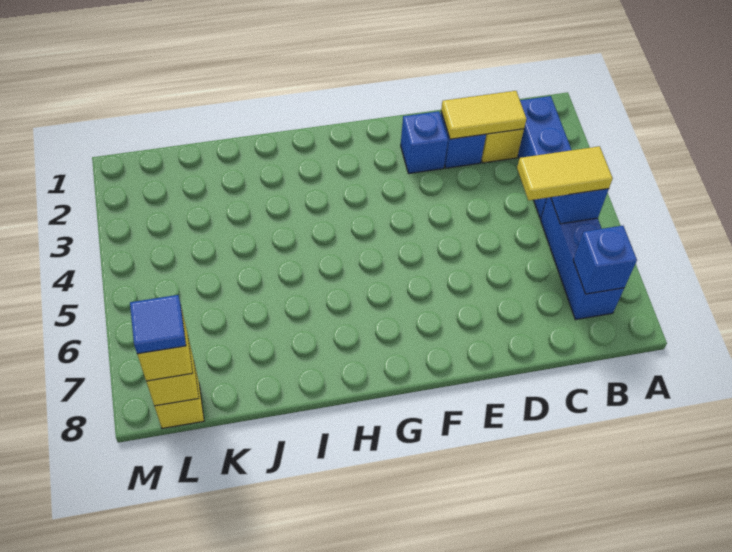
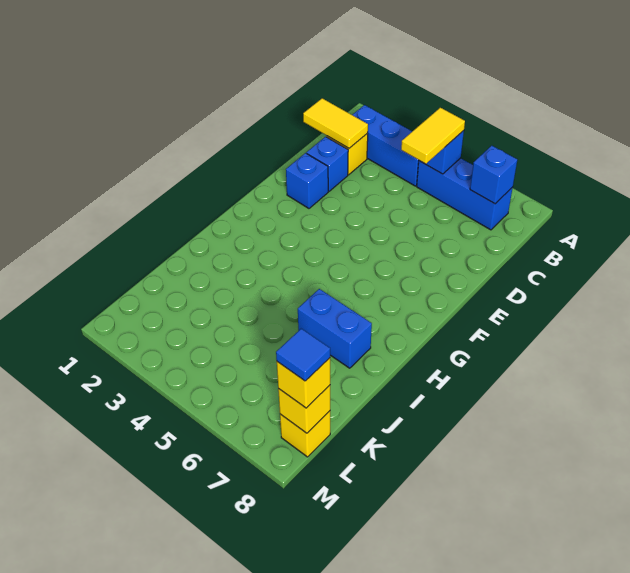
yellow tile C2:D2 level 2 -> yellow tile C1:C2 level 2
none -> blue brick I6:I7 level 1

